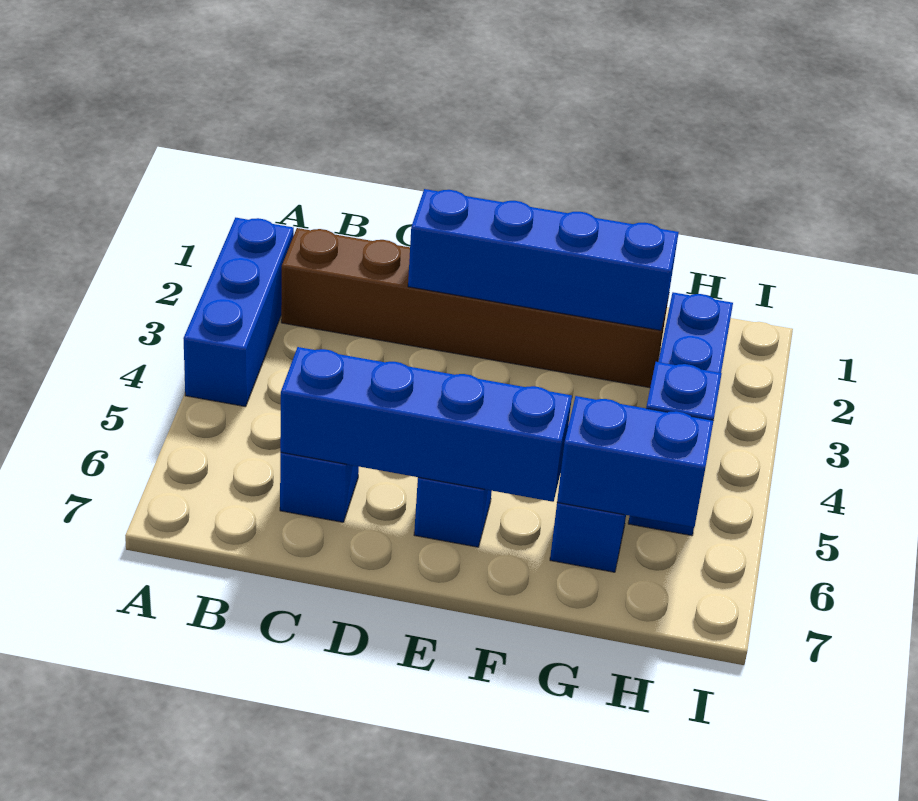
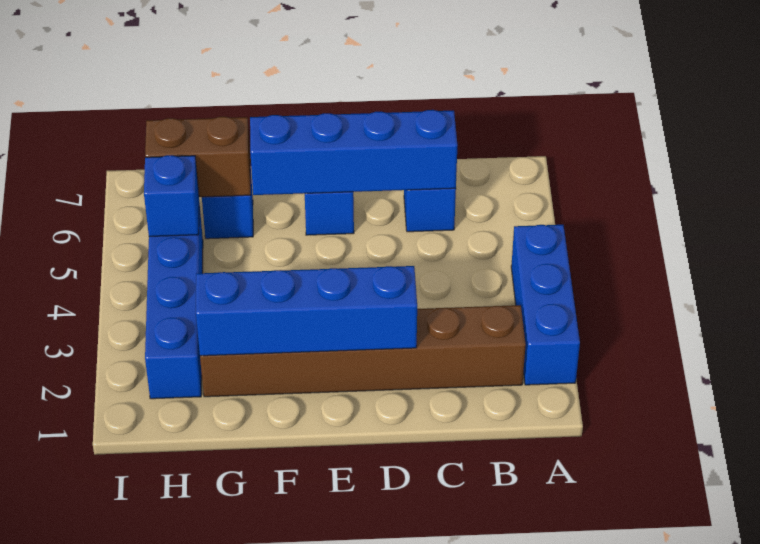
blue brick G6:H6 level 2 -> brown brick G6:H6 level 2

